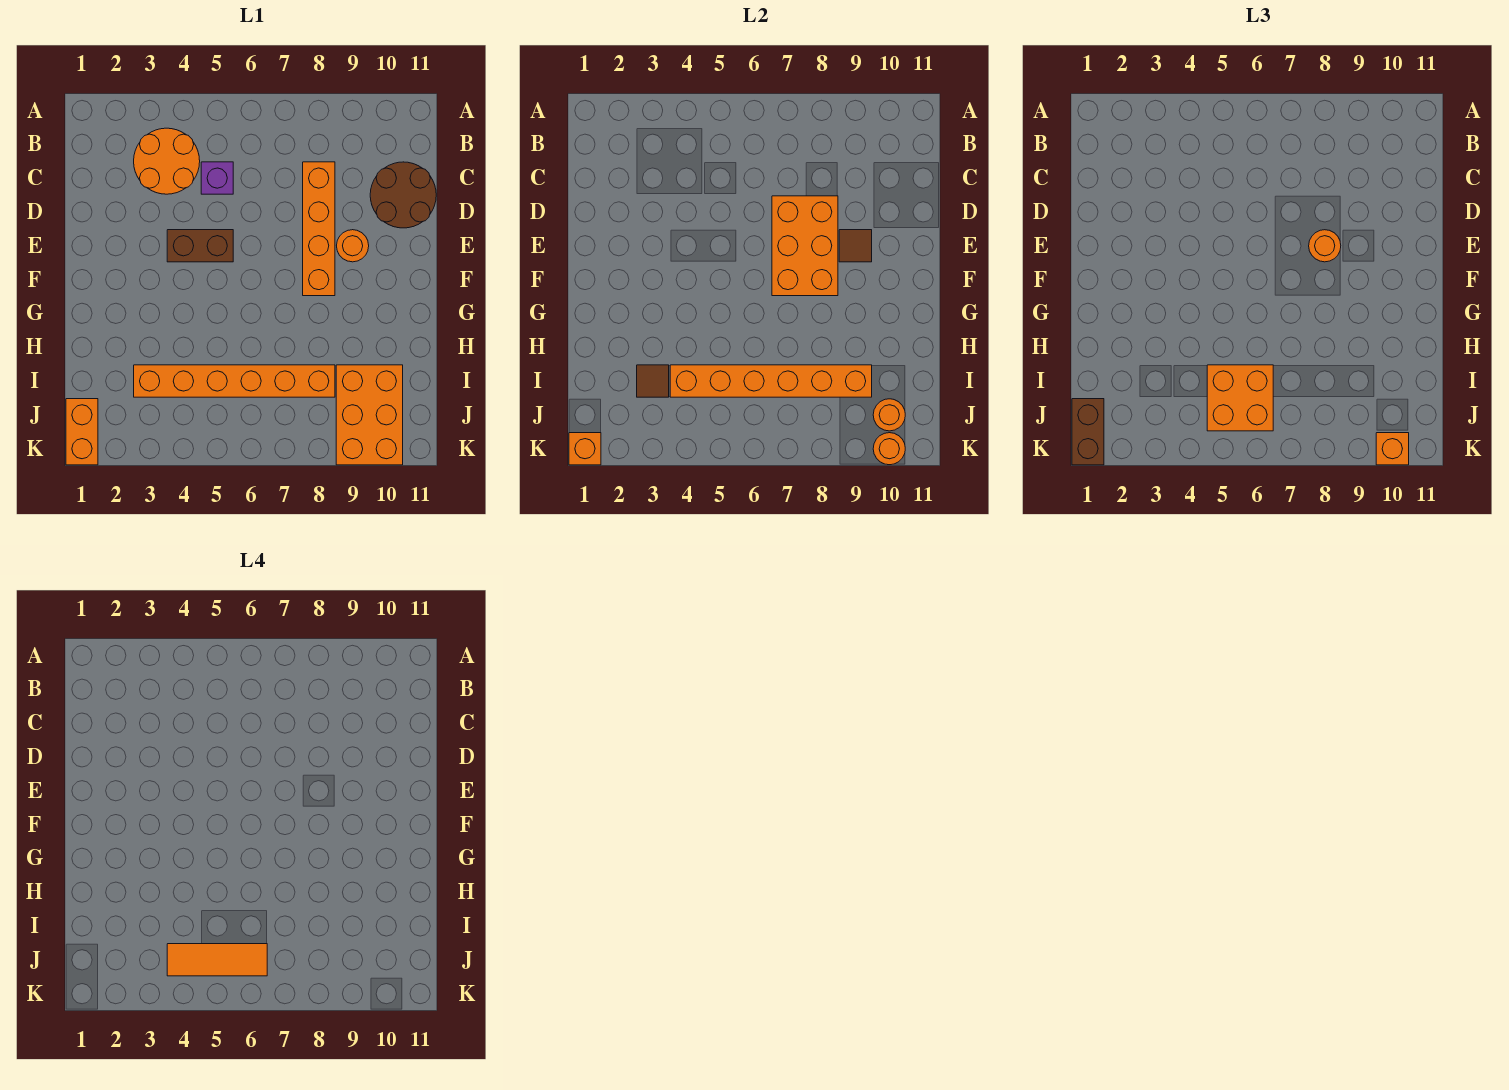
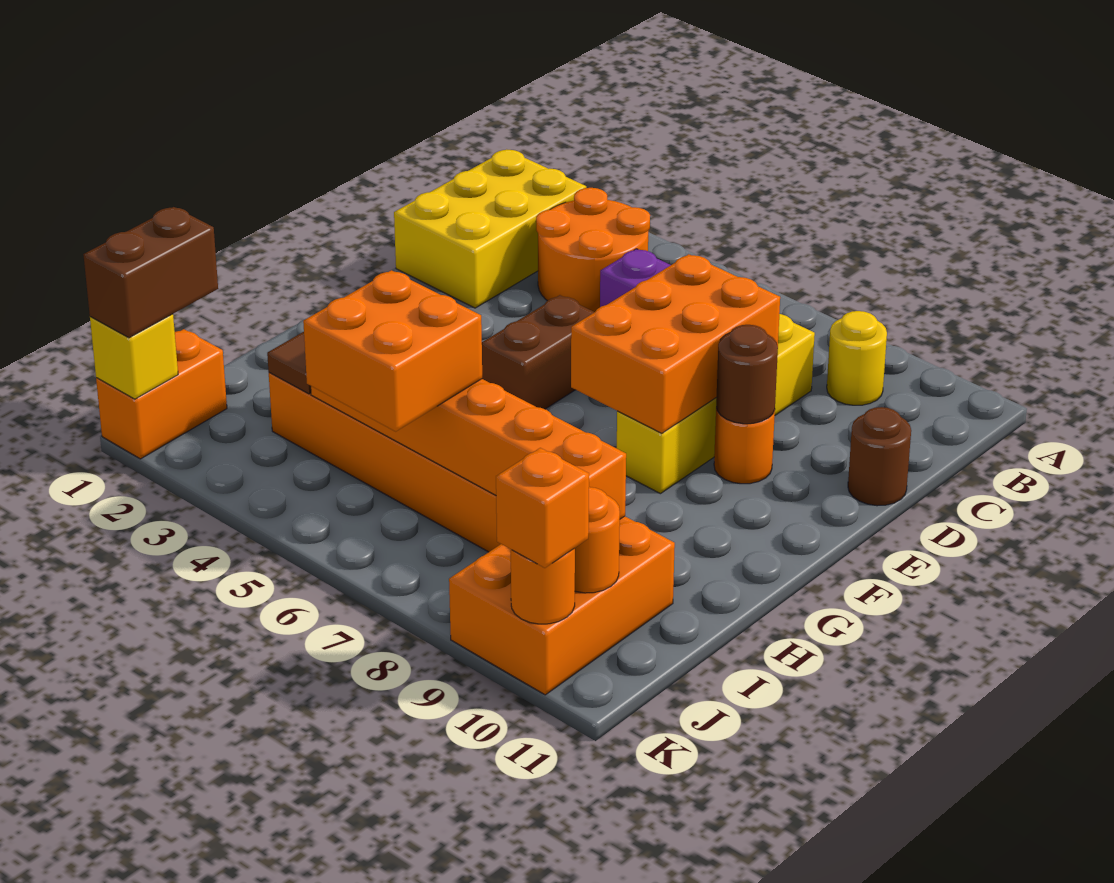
none -> yellow brick B1:D2 level 1
none -> yellow round brick B9 level 1
orange brick C8:F8 level 1 -> yellow brick C8:F8 level 1
brown round brick C10:D11 level 1 -> brown round brick D11 level 1
brown brick E4:E5 level 1 -> brown brick E5:F5 level 1
orange round brick E8 level 3 -> none
brown tile E9 level 2 -> brown round brick E9 level 2
orange tile J4:J6 level 4 -> none
orange brick K1 level 2 -> yellow brick K1 level 2

